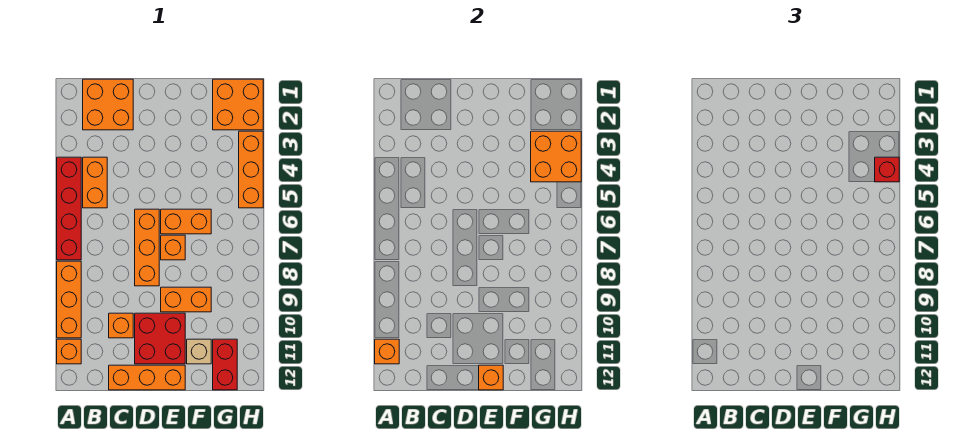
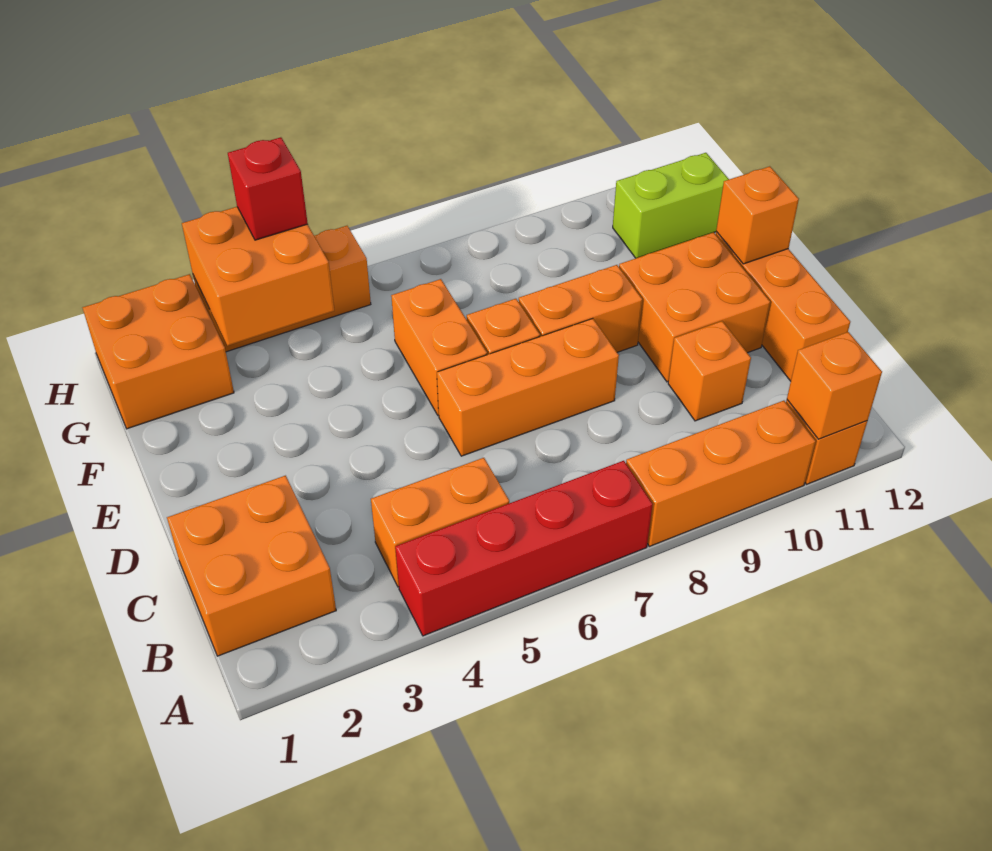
red brick D10:E11 level 1 -> orange brick D10:E11 level 1
orange brick E9:F9 level 1 -> orange brick E8:E9 level 1
tan brick F11 level 1 -> none
red brick G11:G12 level 1 -> lime brick G11:G12 level 1

